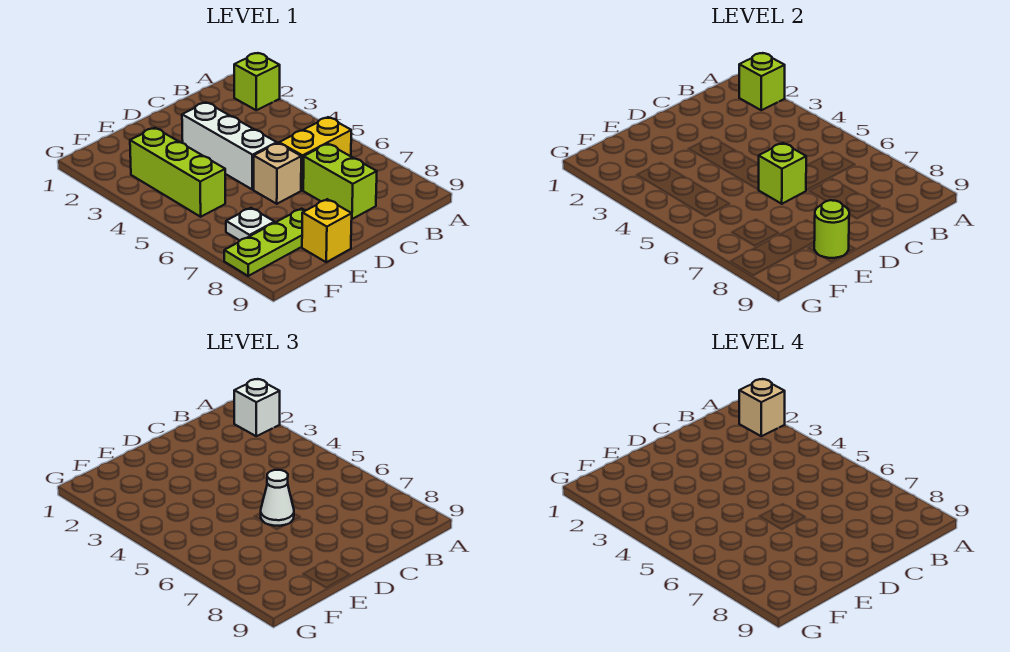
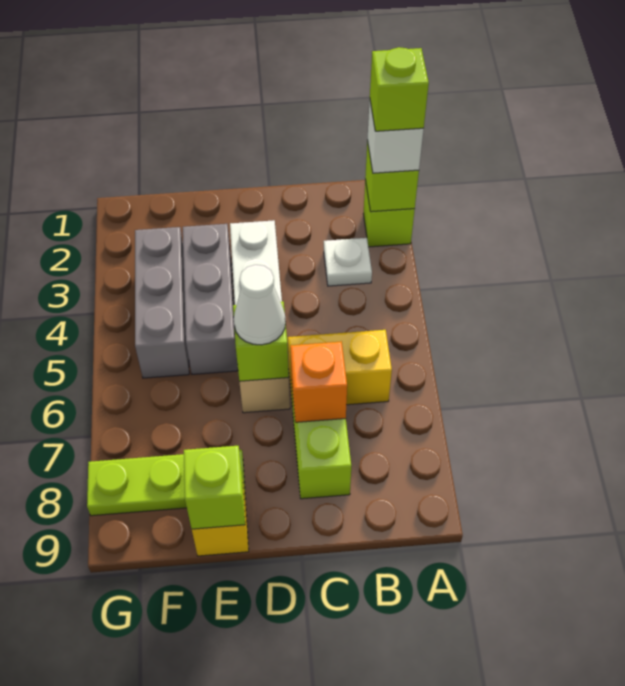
tan brick A2 level 4 -> lime brick A2 level 4
none -> orange brick C7 level 2
none -> grey brick E3:E5 level 1
lime round brick E9 level 2 -> lime brick E9 level 2
lime brick F3:F5 level 1 -> grey brick F3:F5 level 1
white plate F7 level 1 -> white plate B3 level 1

